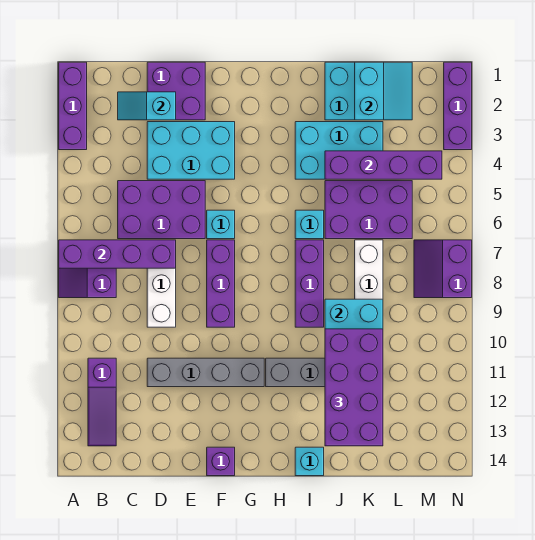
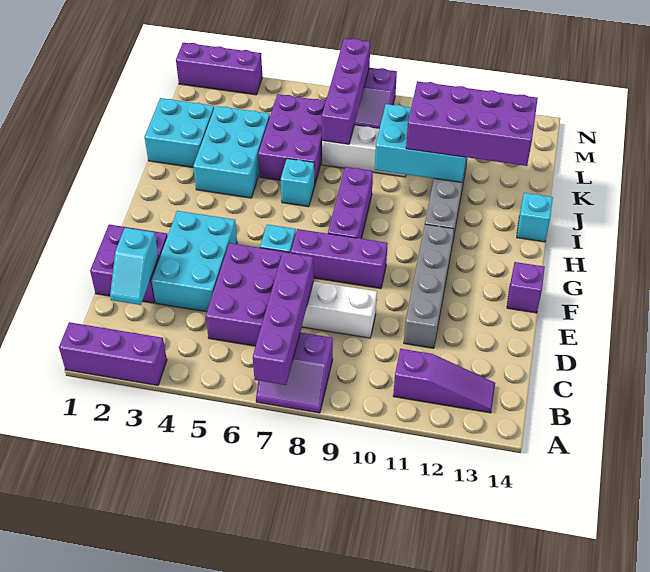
purple brick I7:I9 level 1 -> purple brick G8:I8 level 1
purple brick J4:M4 level 2 -> purple brick K7:N7 level 2
cyan slope K1:L2 level 2 top K -> none

